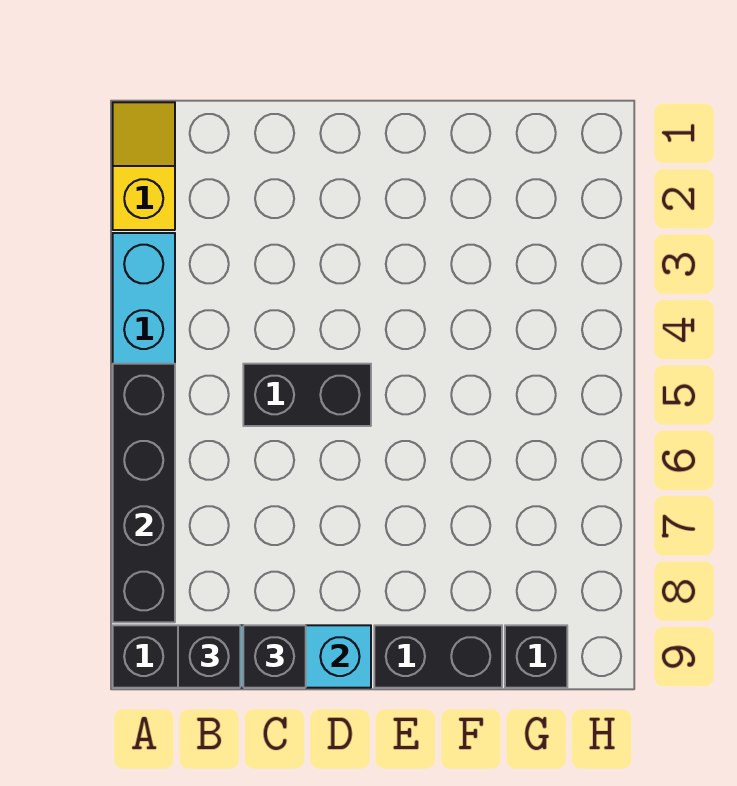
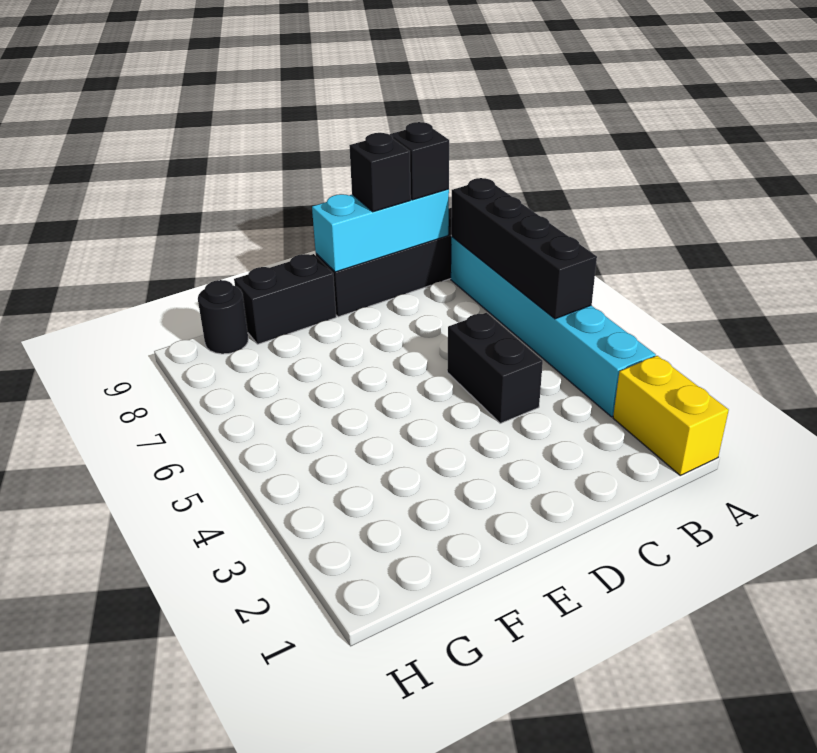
yellow slope A1:A2 level 1 top 2 -> yellow brick A1:A2 level 1
black brick C5:D5 level 1 -> black brick C4:C5 level 1
black brick G9 level 1 -> black round brick G9 level 1

